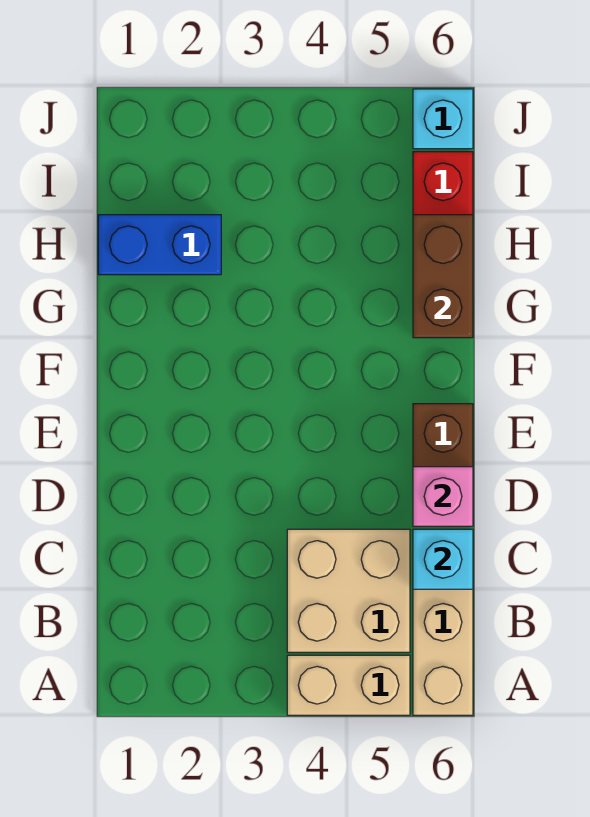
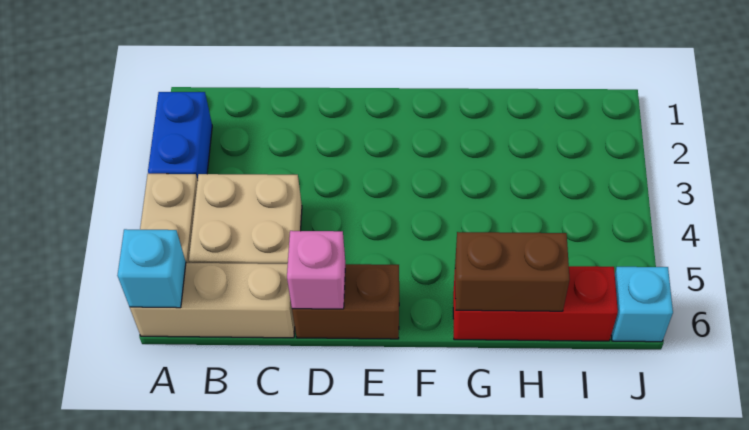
cyan brick C6 level 2 -> cyan brick A6 level 2
blue brick H1:H2 level 1 -> blue brick A2:A3 level 1

